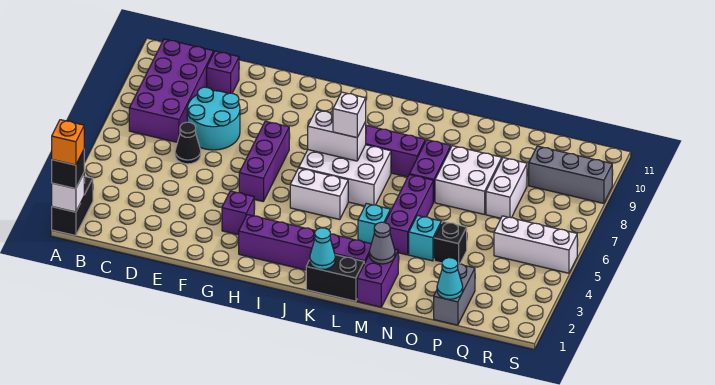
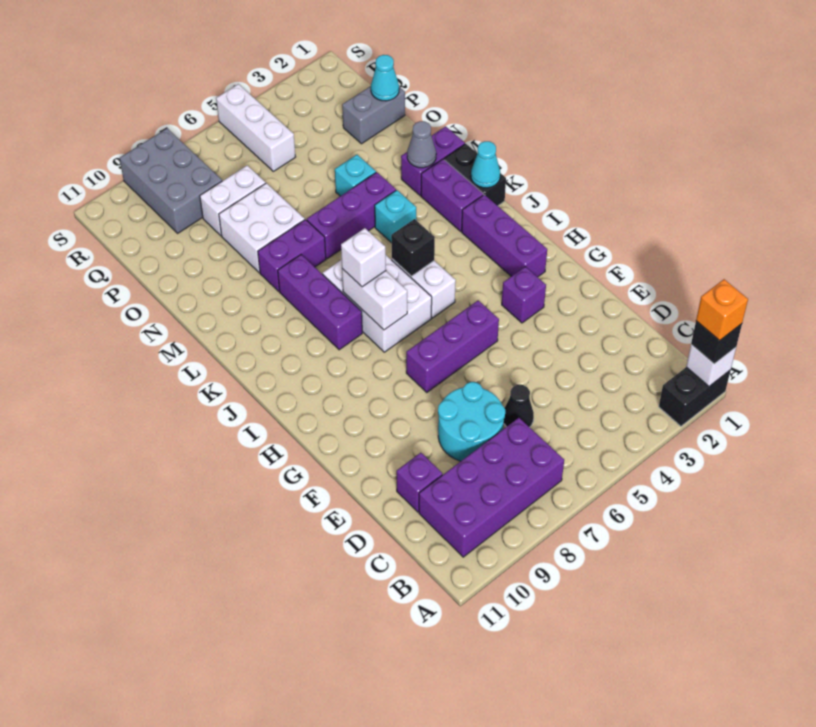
black brick O4 level 1 -> black brick J5 level 2
grey brick Q9:S9 level 1 -> grey brick Q8:S9 level 1

